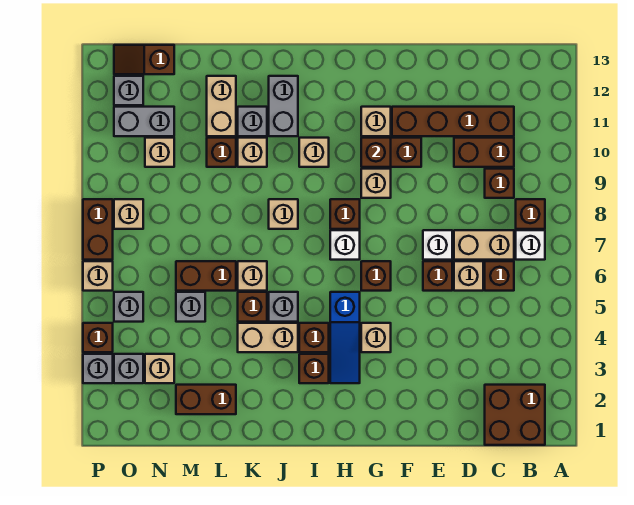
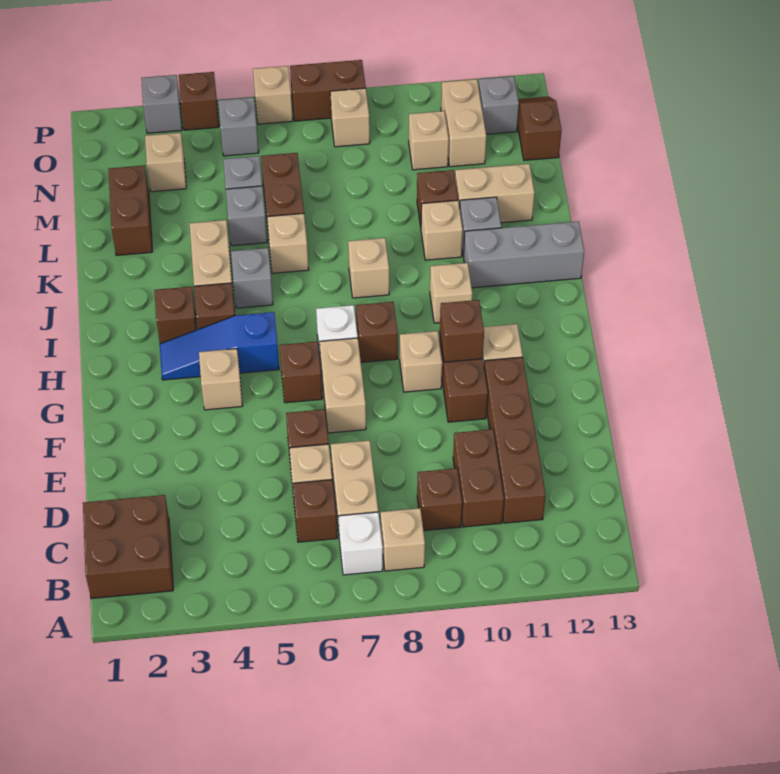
brown brick B8 level 1 -> tan brick B8 level 1
white brick E7 level 1 -> none
none -> tan brick F7:G7 level 1
grey brick J11:J12 level 1 -> grey brick J11:J13 level 1
brown brick K5 level 1 -> none
grey brick N11:O11 level 1 -> tan brick N11:O11 level 1
grey brick O3 level 1 -> grey brick L5 level 1

